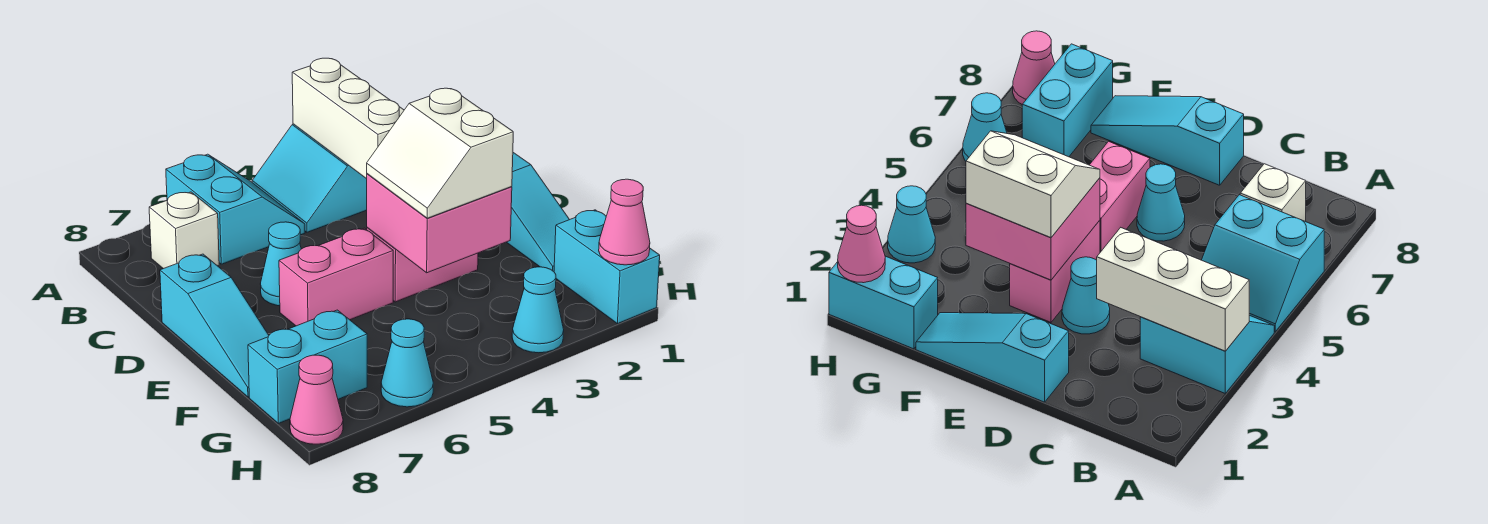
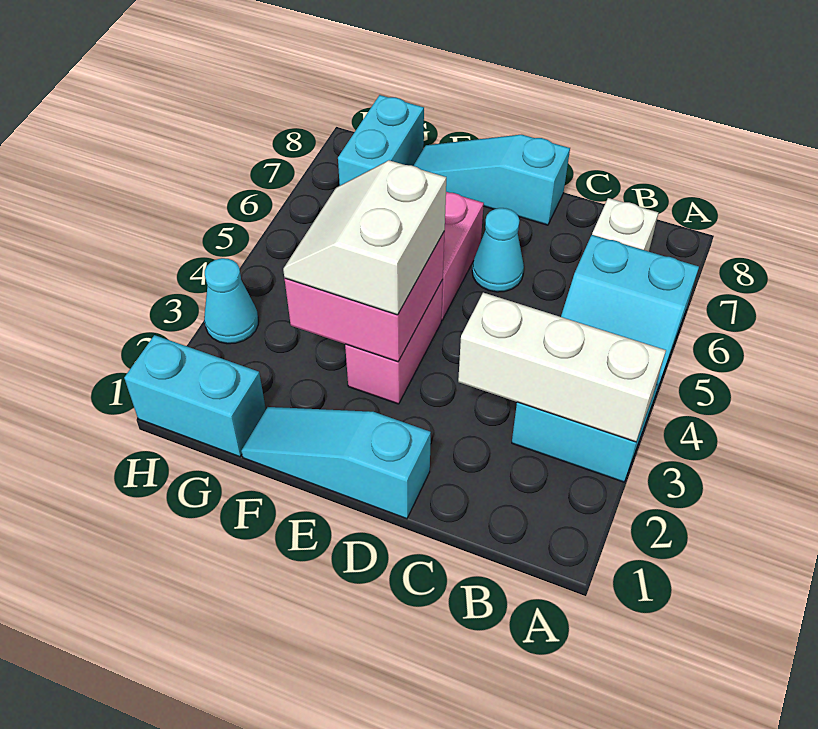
cyan cone D3 level 1 -> none
white slope E3:F4 level 3 top 3 -> white slope E3:F4 level 3 top E
pink cone H1 level 2 -> none
cyan cone H6 level 1 -> none
pink cone H8 level 1 -> none

